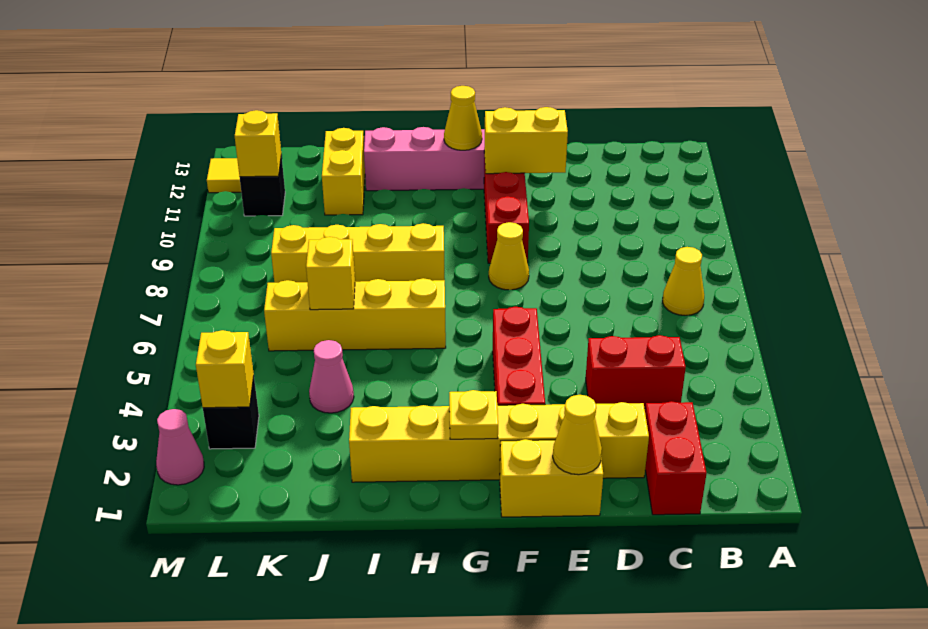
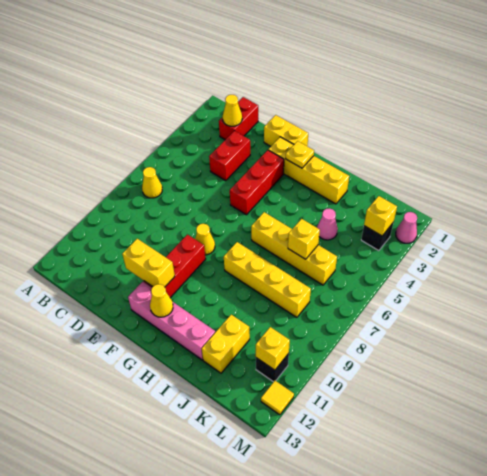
red brick C4:D4 level 1 -> red brick D3:D4 level 1
yellow brick D2:I2 level 1 -> yellow brick F2:I2 level 1
yellow cone E1 level 2 -> yellow cone C2 level 2

